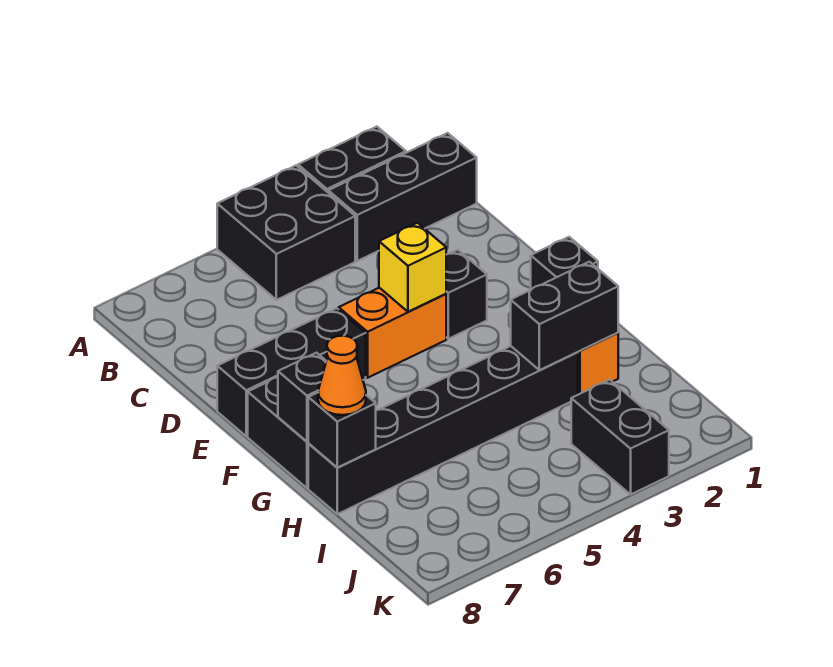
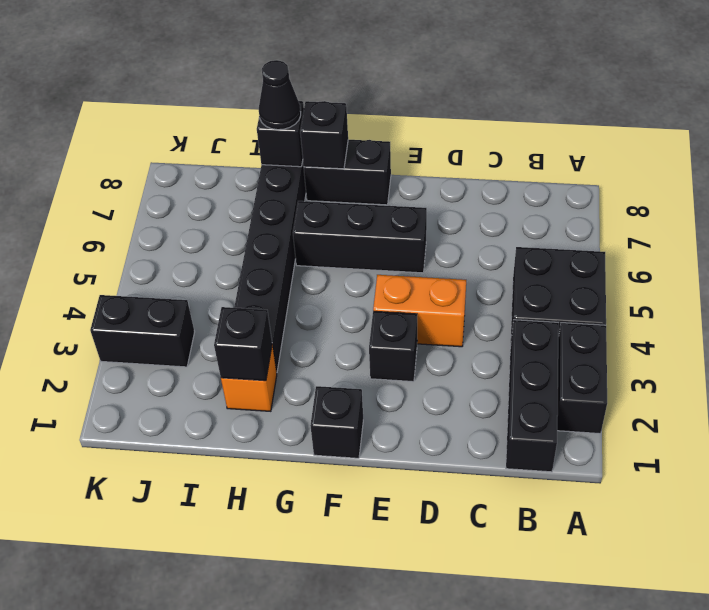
orange brick E4:E5 level 1 -> orange brick D4:E4 level 1
yellow brick E4 level 2 -> none
black brick E6:E8 level 1 -> black brick E6:G6 level 1
black brick H2:H3 level 2 -> black brick H2 level 2
orange cone H8 level 3 -> black cone H8 level 3

